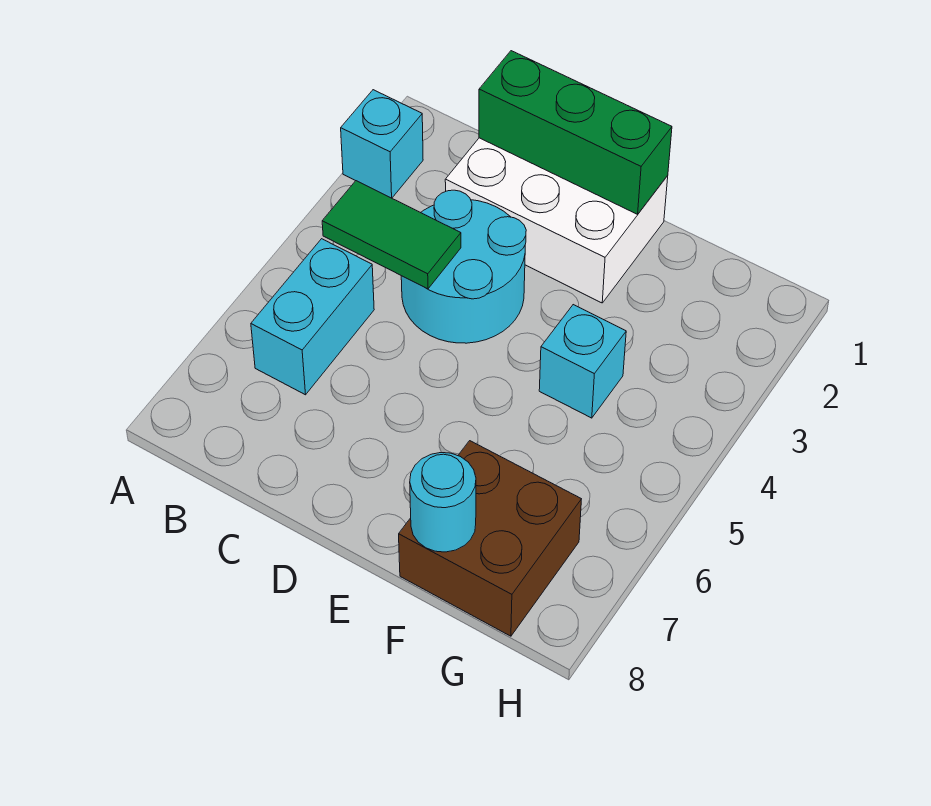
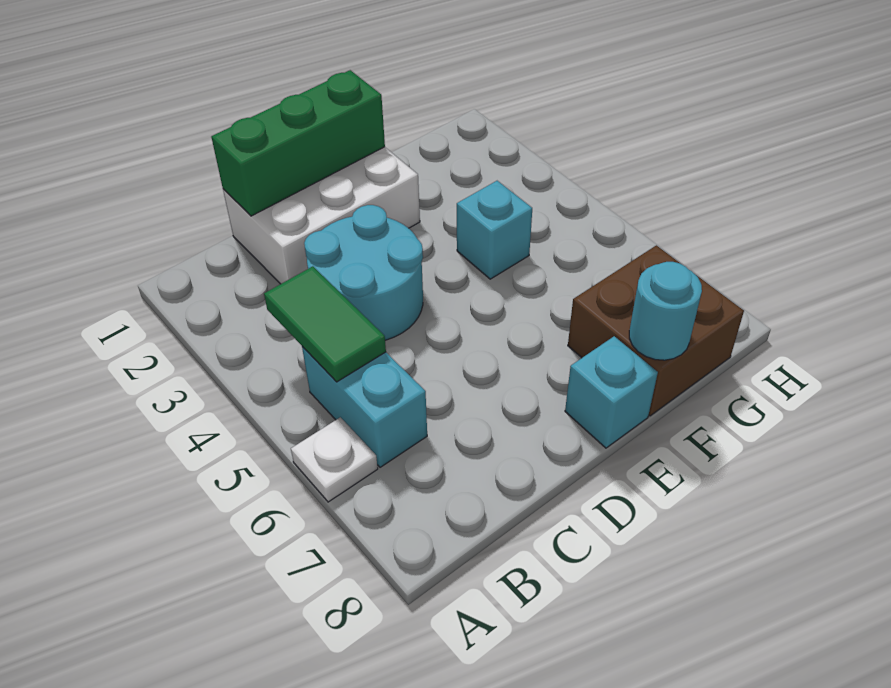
cyan brick A2 level 1 -> cyan brick E8 level 1
none -> white plate A6 level 1
green tile B4:C4 level 2 -> green tile B4:B5 level 2

